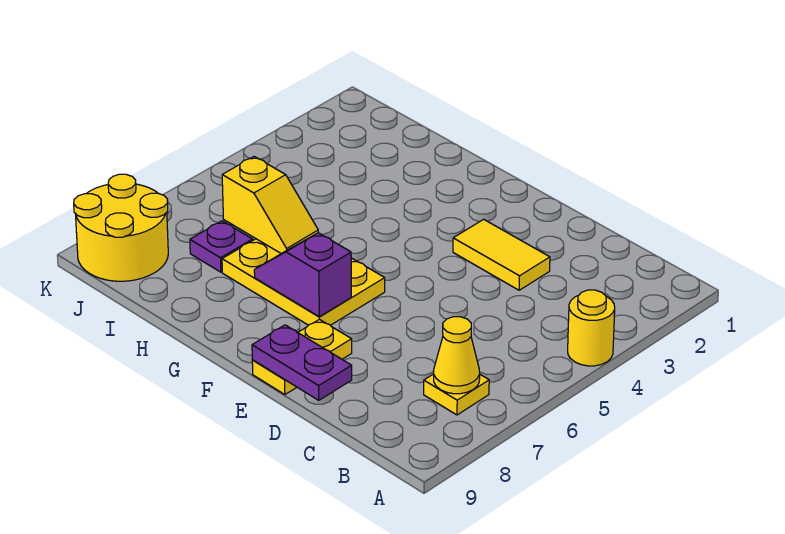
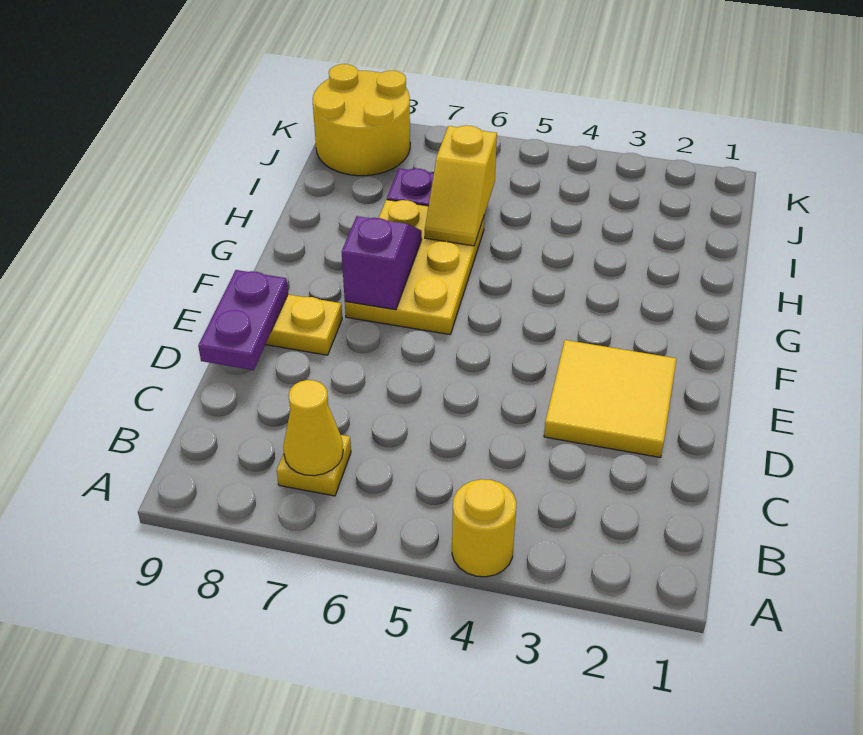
yellow tile D3:E3 level 1 -> yellow tile D2:E3 level 1

